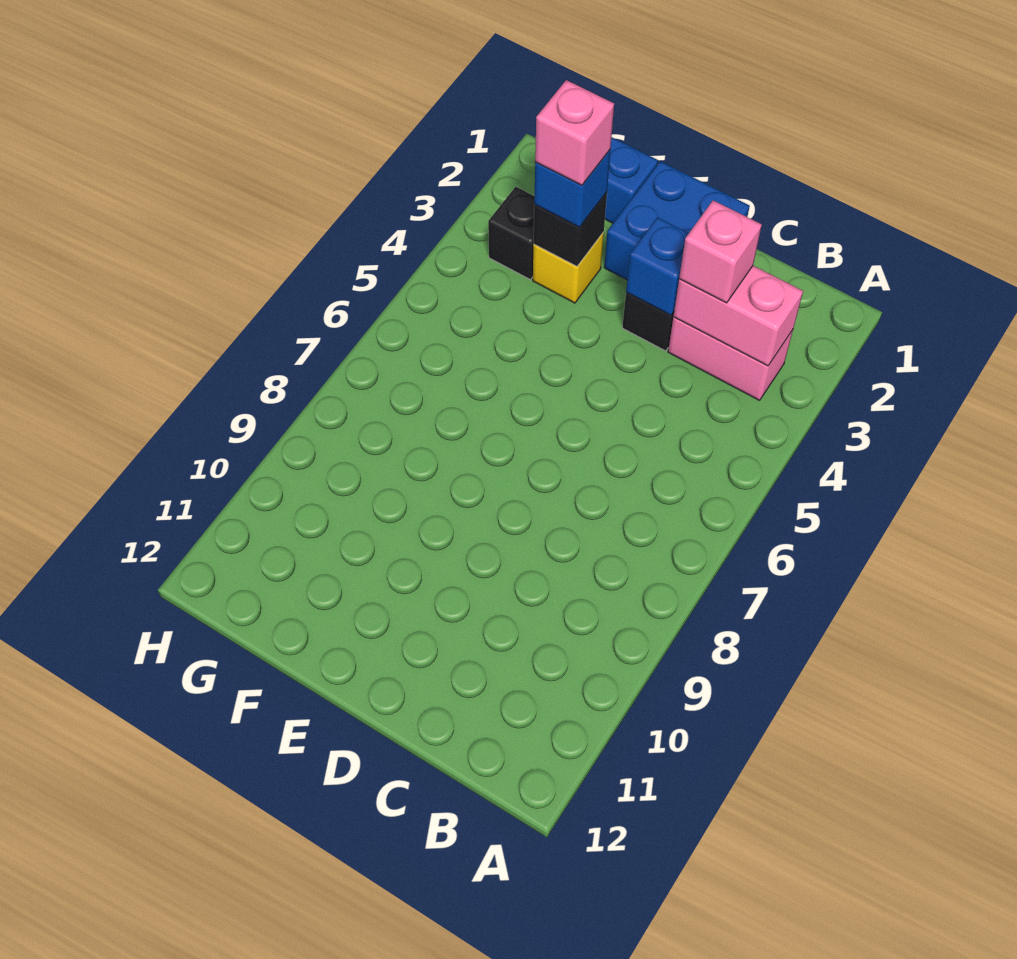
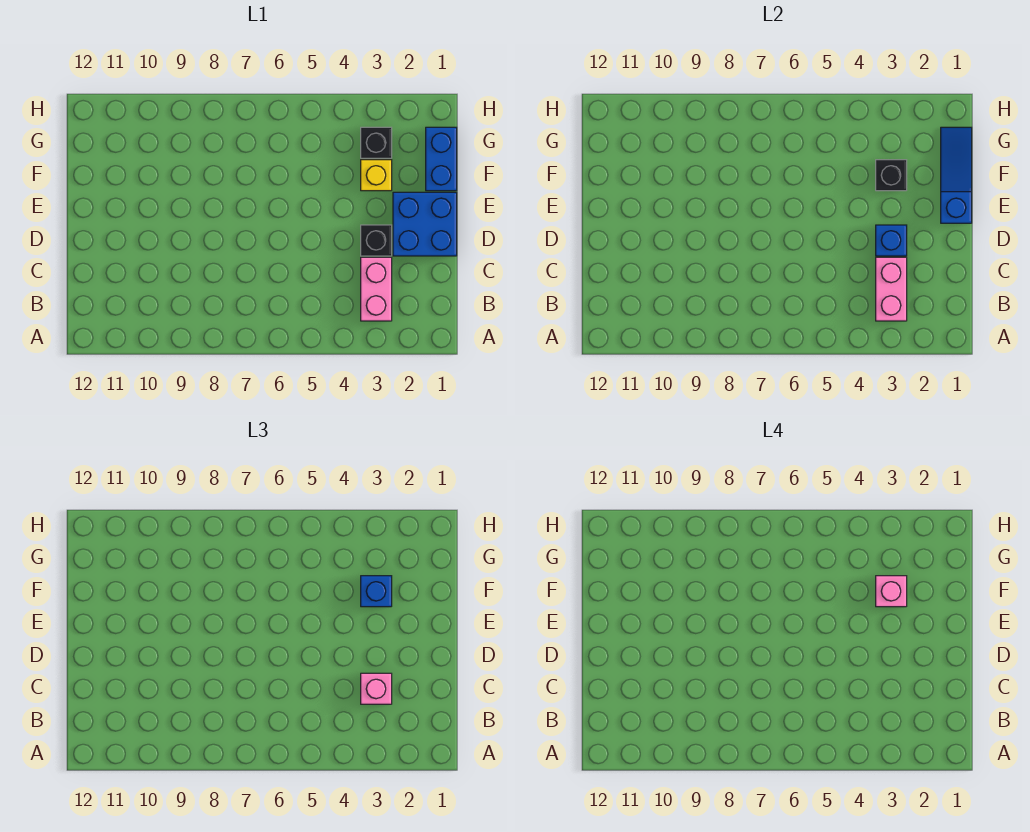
none -> blue slope E1:G1 level 2 top E

